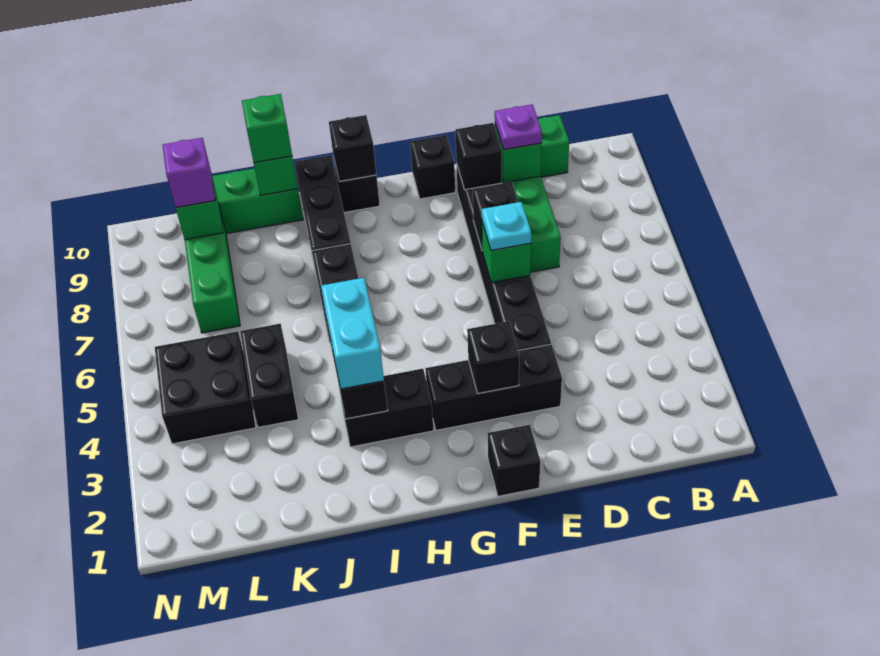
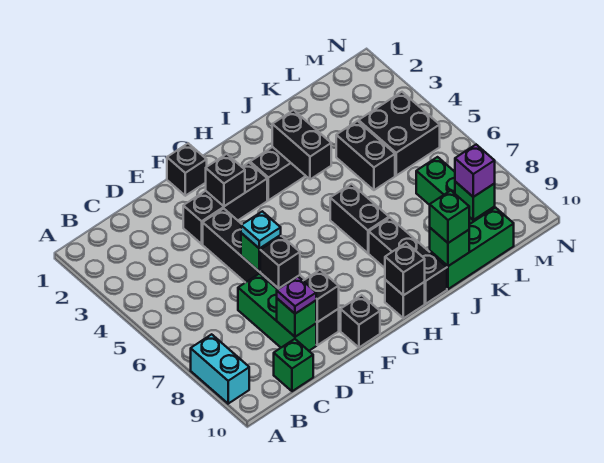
cyan brick I3:I4 level 3 -> cyan brick A8:A9 level 1

